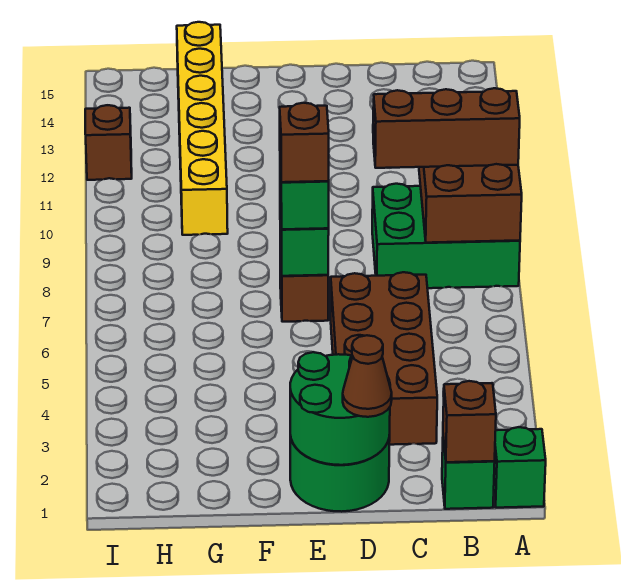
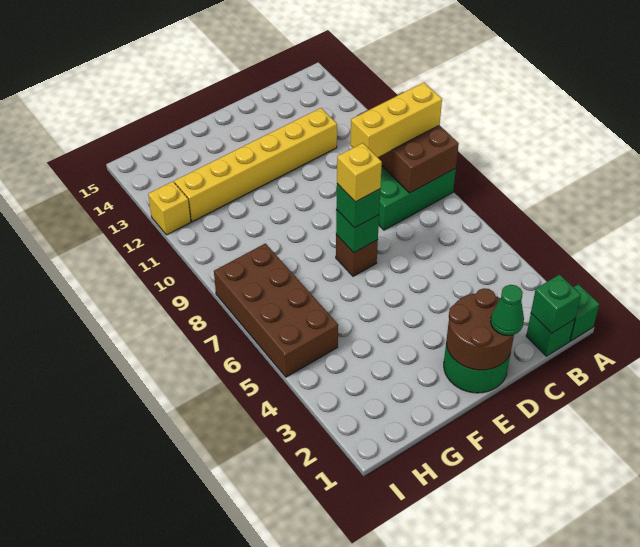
brown brick A9:C9 level 3 -> yellow brick A9:C9 level 3
brown brick B1 level 2 -> green brick B1 level 2
brown brick C3:D6 level 1 -> brown brick H5:I8 level 1
green round brick D1:E2 level 2 -> brown round brick D1:E2 level 2
brown cone D1 level 3 -> green cone D1 level 3
brown brick E7 level 4 -> yellow brick E7 level 4
yellow brick G10:G15 level 1 -> yellow brick C12:H12 level 1
brown brick I12 level 1 -> yellow brick I12 level 1

